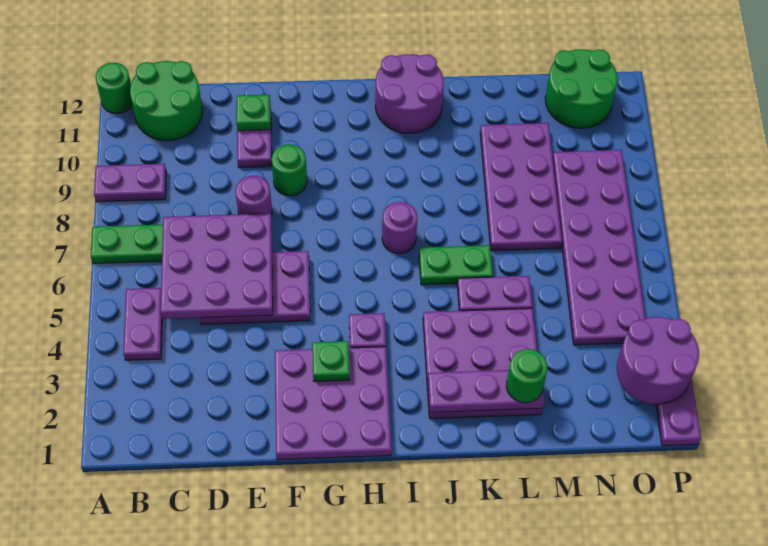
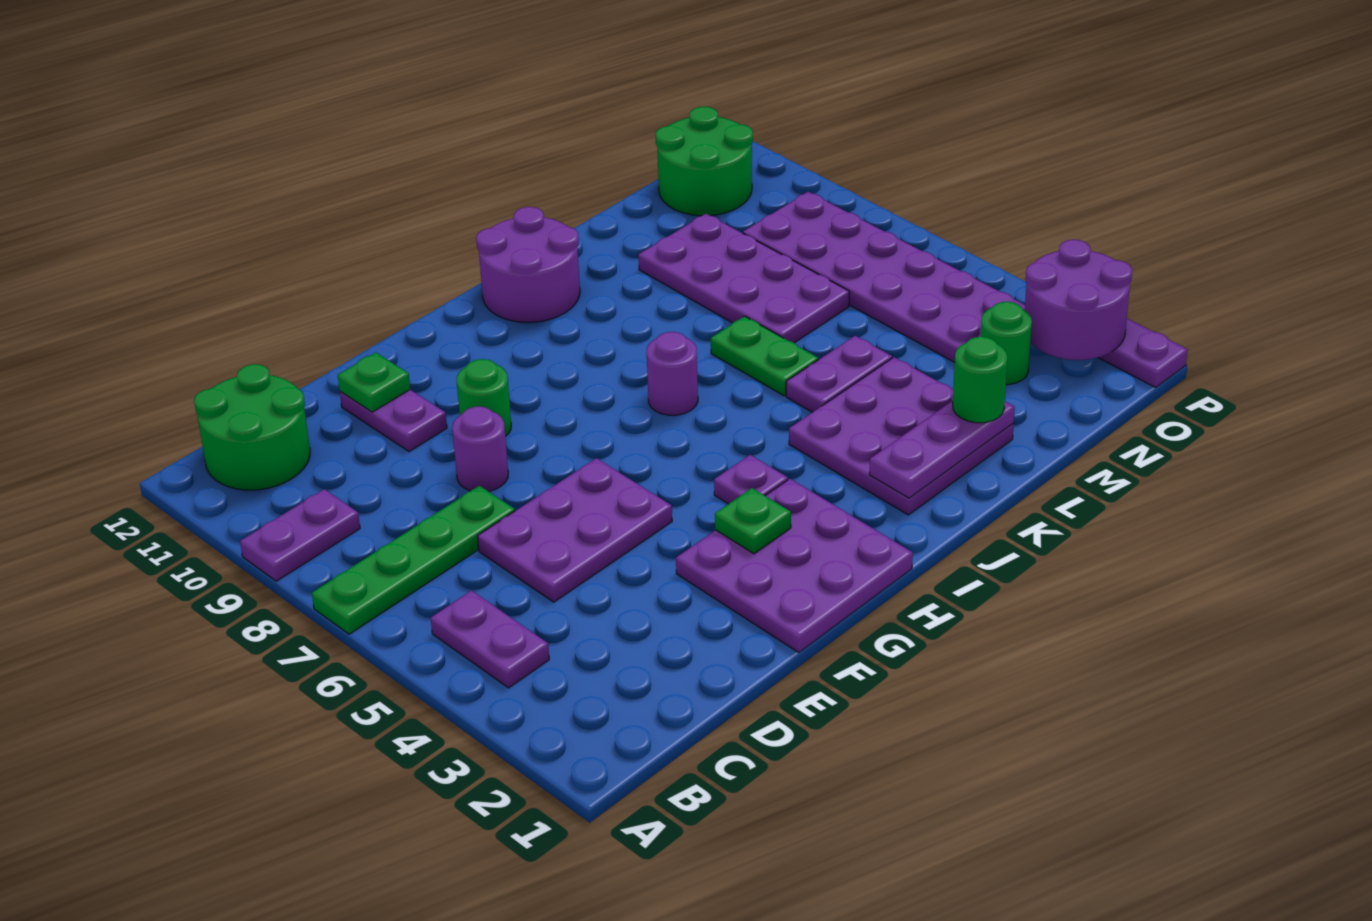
green round brick A12 level 1 -> green round brick N3 level 1
purple plate C5:E7 level 2 -> none
green plate J6:K6 level 1 -> green plate K6:K7 level 1

